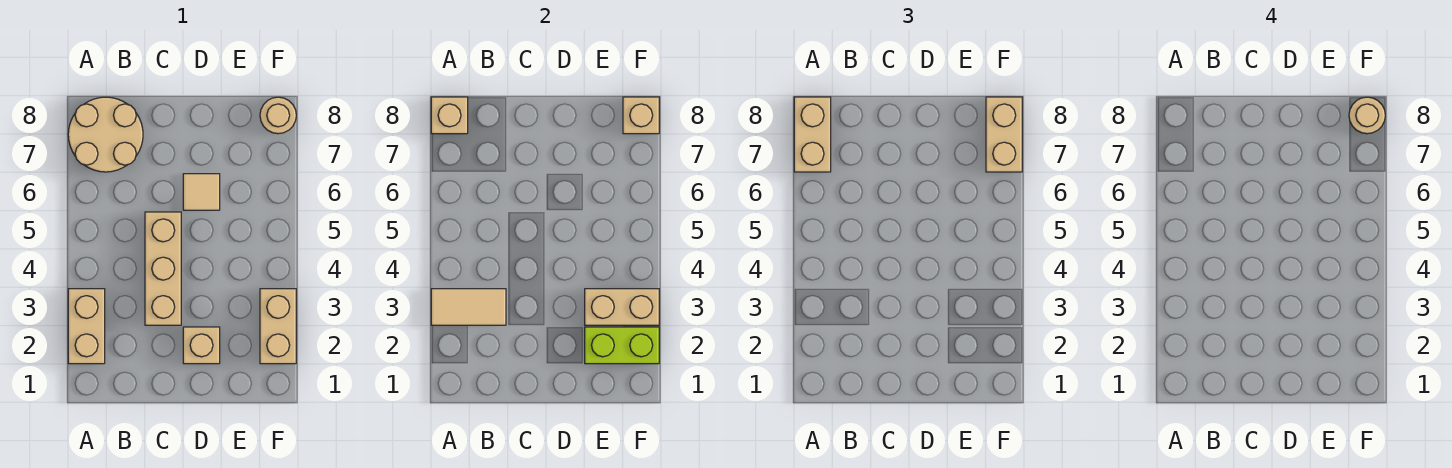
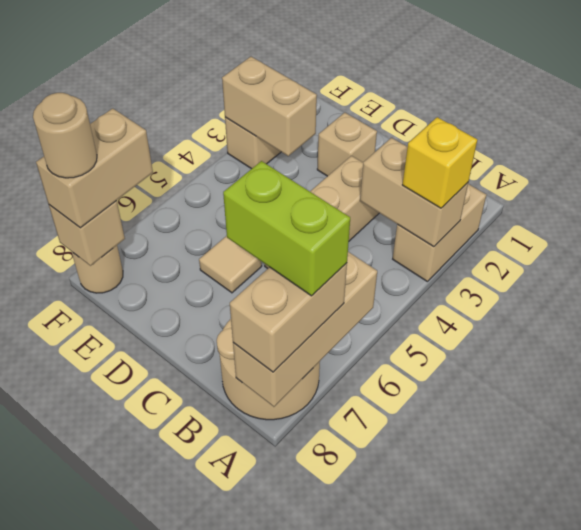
tan tile A3:B3 level 2 -> tan brick A3:B3 level 2
none -> yellow brick A3 level 3
tan brick A8 level 2 -> tan brick A6:A8 level 2
lime brick E2:F2 level 2 -> lime brick A7:B7 level 4

